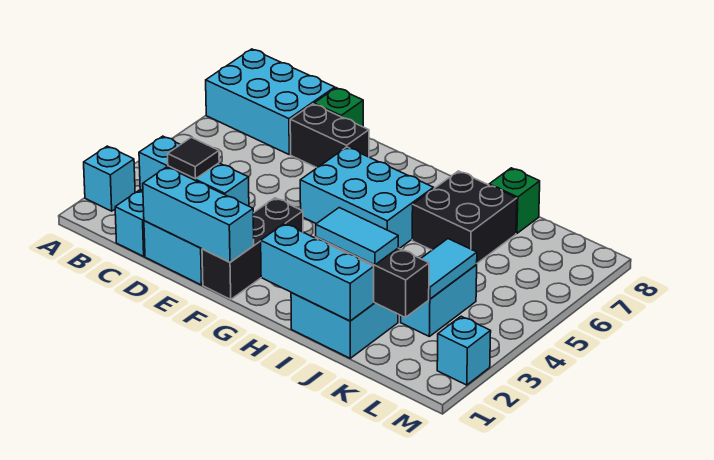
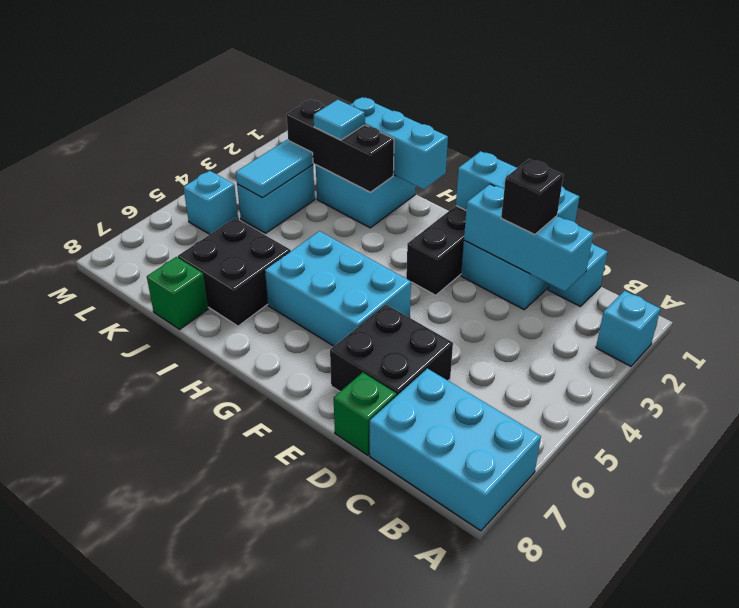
black tile D2 level 3 -> black brick D2 level 3
black brick D7:E7 level 1 -> black brick D6:E7 level 1
cyan tile I2:J2 level 3 -> cyan tile J2 level 3
cyan brick M2 level 1 -> cyan brick L5 level 1

